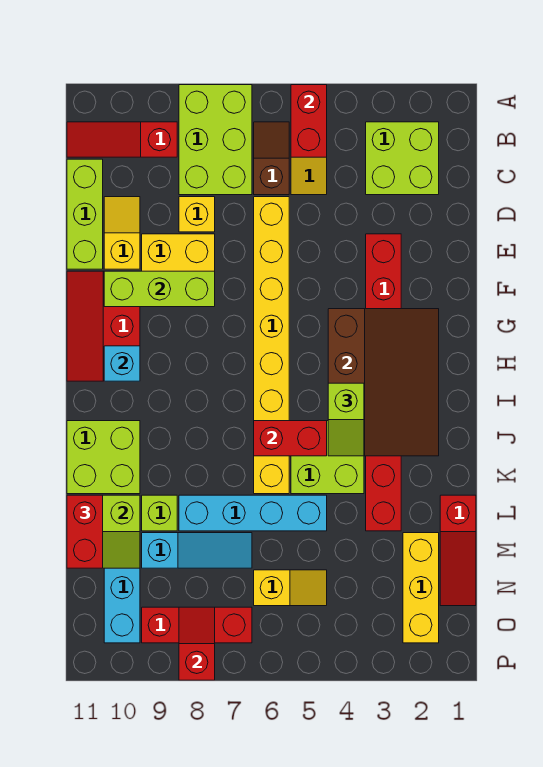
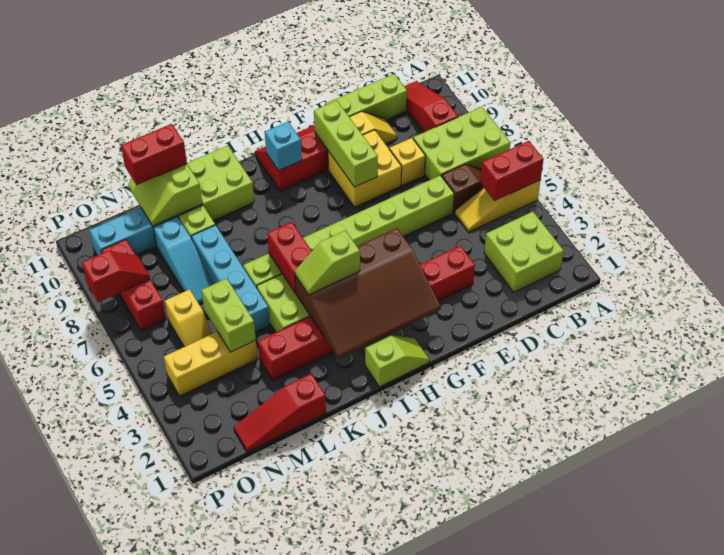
yellow brick D6:K6 level 1 -> lime brick D6:K6 level 1
none -> lime slope H1:I1 level 1 top I
yellow brick M2:O2 level 1 -> yellow brick M4:O4 level 1
none -> lime brick M4:M5 level 2

